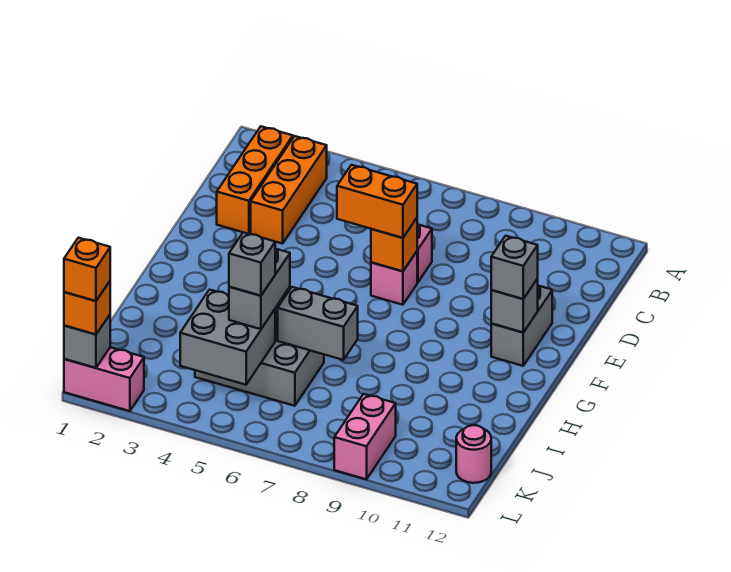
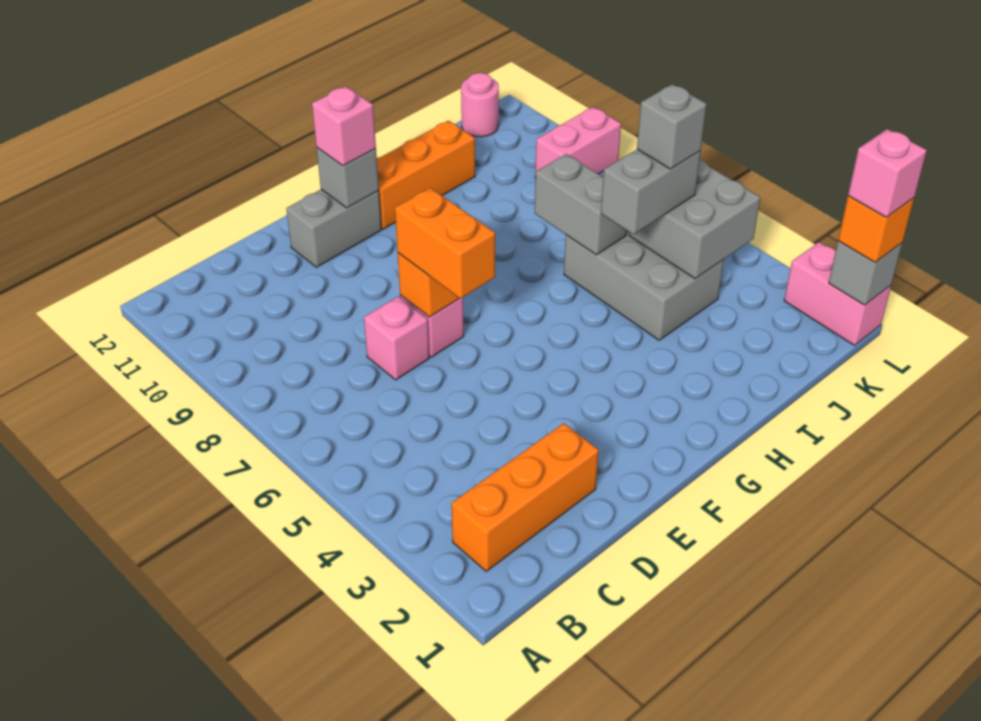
orange brick B3:D3 level 1 -> orange brick G11:I11 level 1
grey brick F11 level 3 -> pink brick F11 level 3
orange brick L1 level 4 -> pink brick L1 level 4

